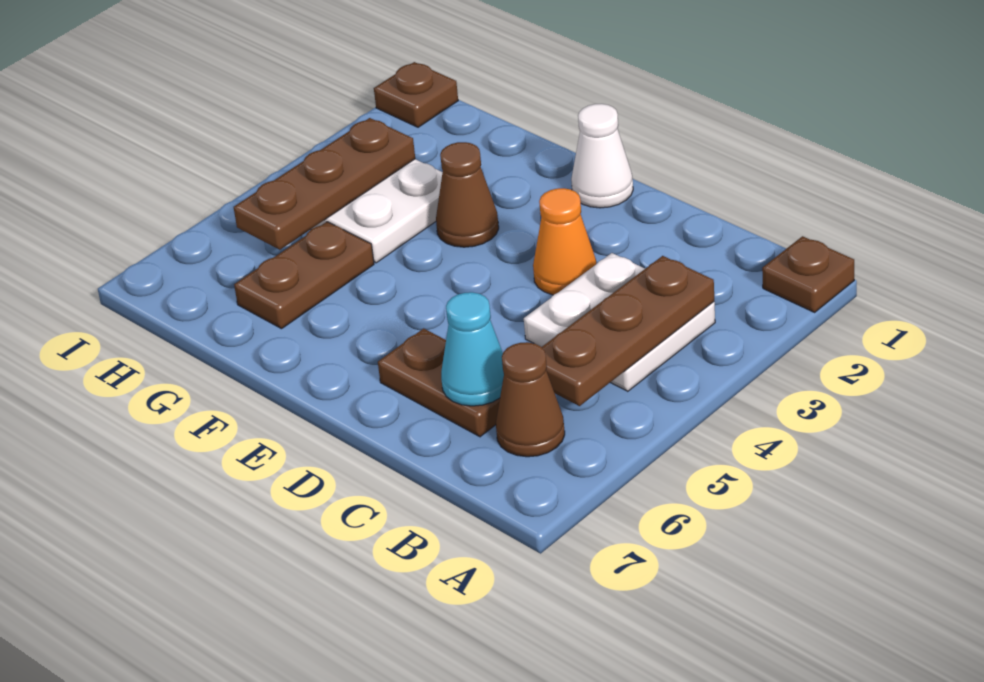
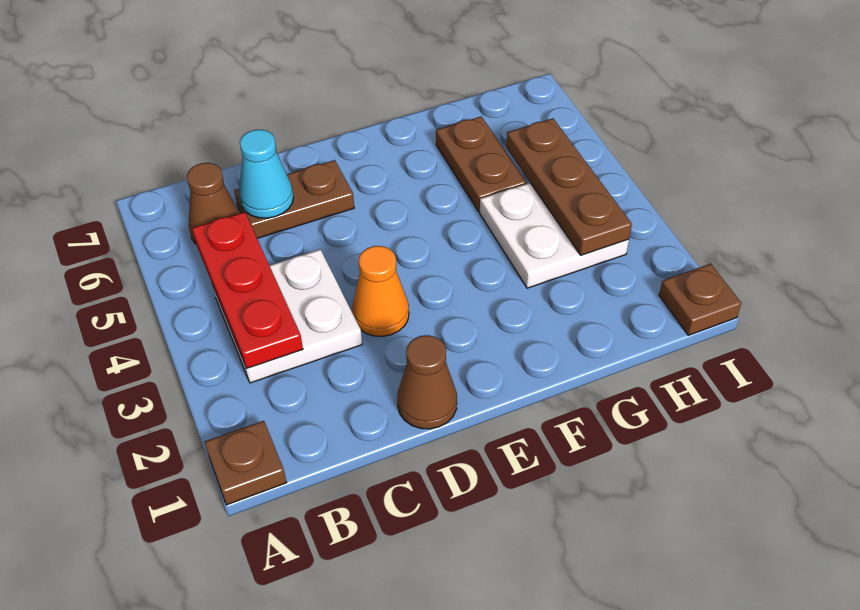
brown plate B3:B5 level 2 -> red plate B3:B5 level 2
white cone E1 level 1 -> none
brown cone F3 level 1 -> brown cone D1 level 1

